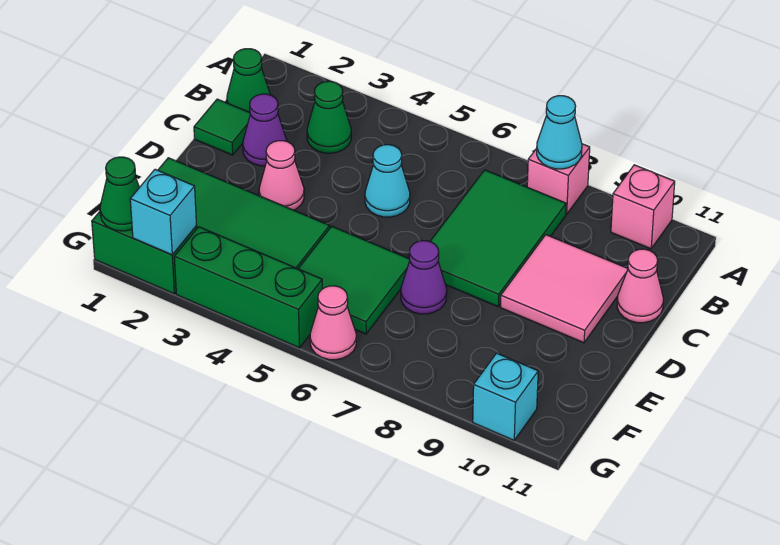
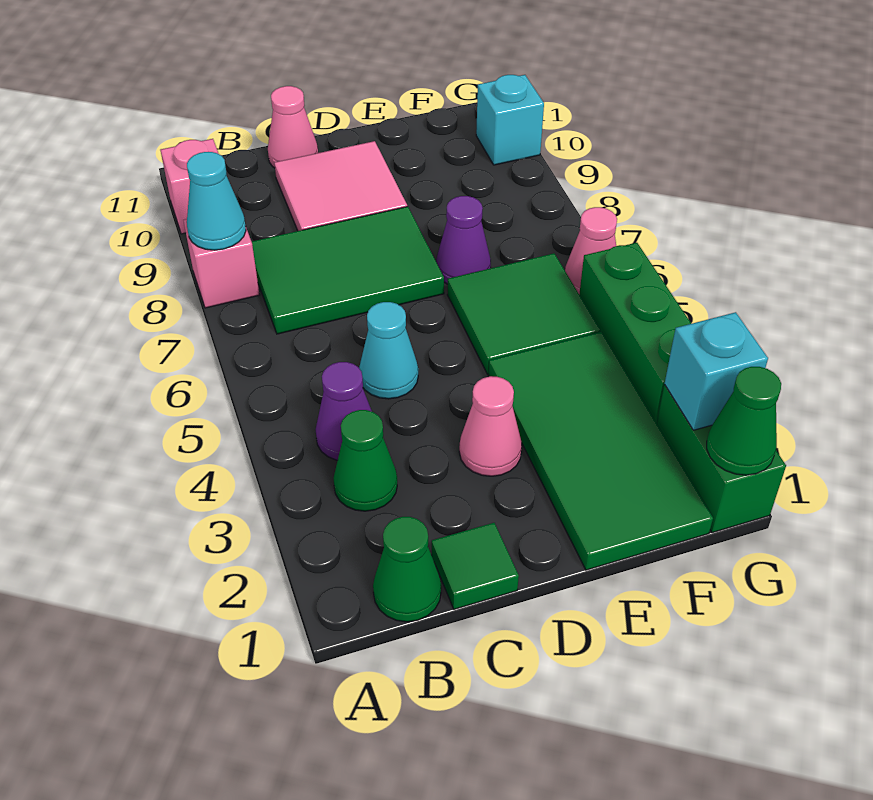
purple cone C2 level 1 -> purple cone B4 level 1

